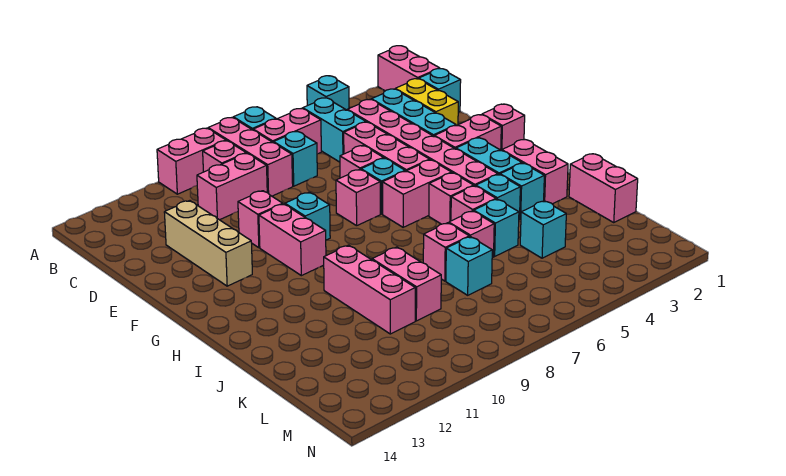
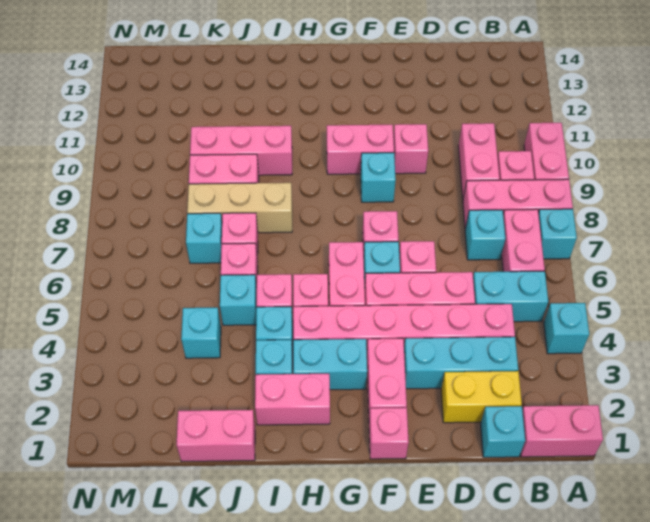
tan brick D12:F12 level 1 -> tan brick I8:K8 level 1

